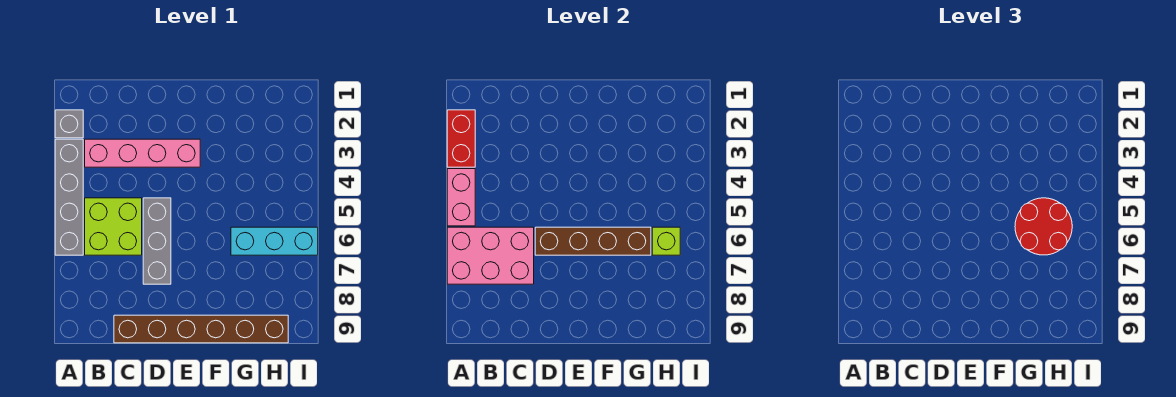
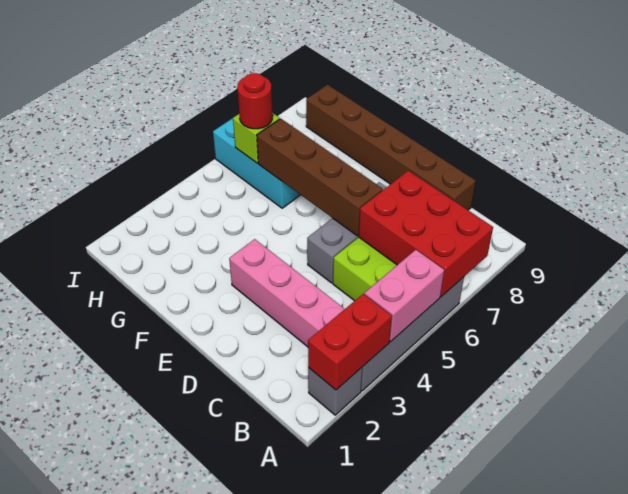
pink brick A6:C7 level 2 -> red brick A6:C7 level 2
red round brick G5:H6 level 3 -> red round brick H6 level 3

